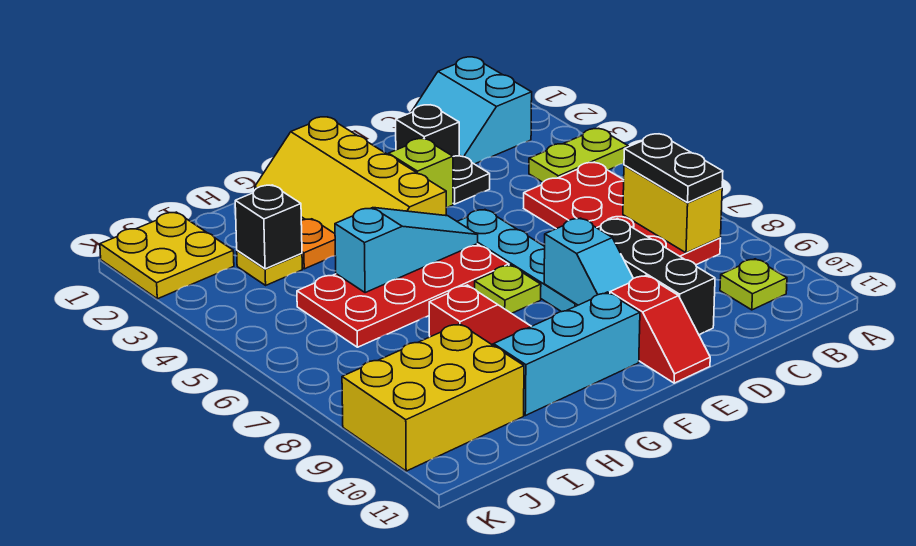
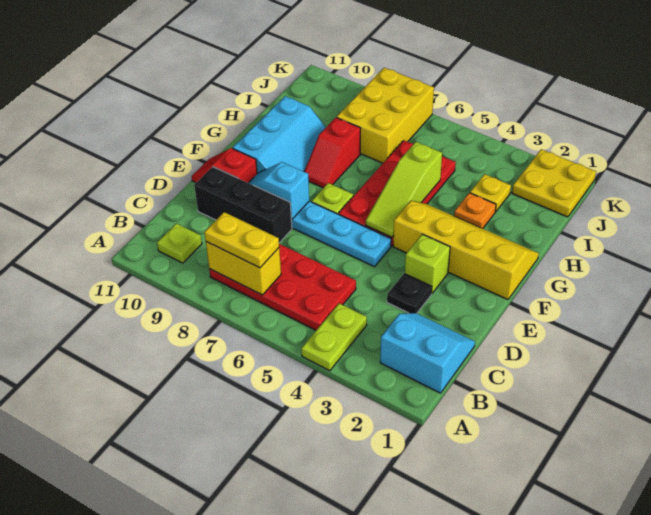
black plate B7:B8 level 3 -> yellow plate B7:B8 level 3
black brick D2 level 1 -> none
cyan slope F5:H5 level 2 top H -> lime slope F5:H5 level 2 top H
black brick I3 level 2 -> none
yellow brick I9:K10 level 1 -> yellow brick I7:K8 level 1

